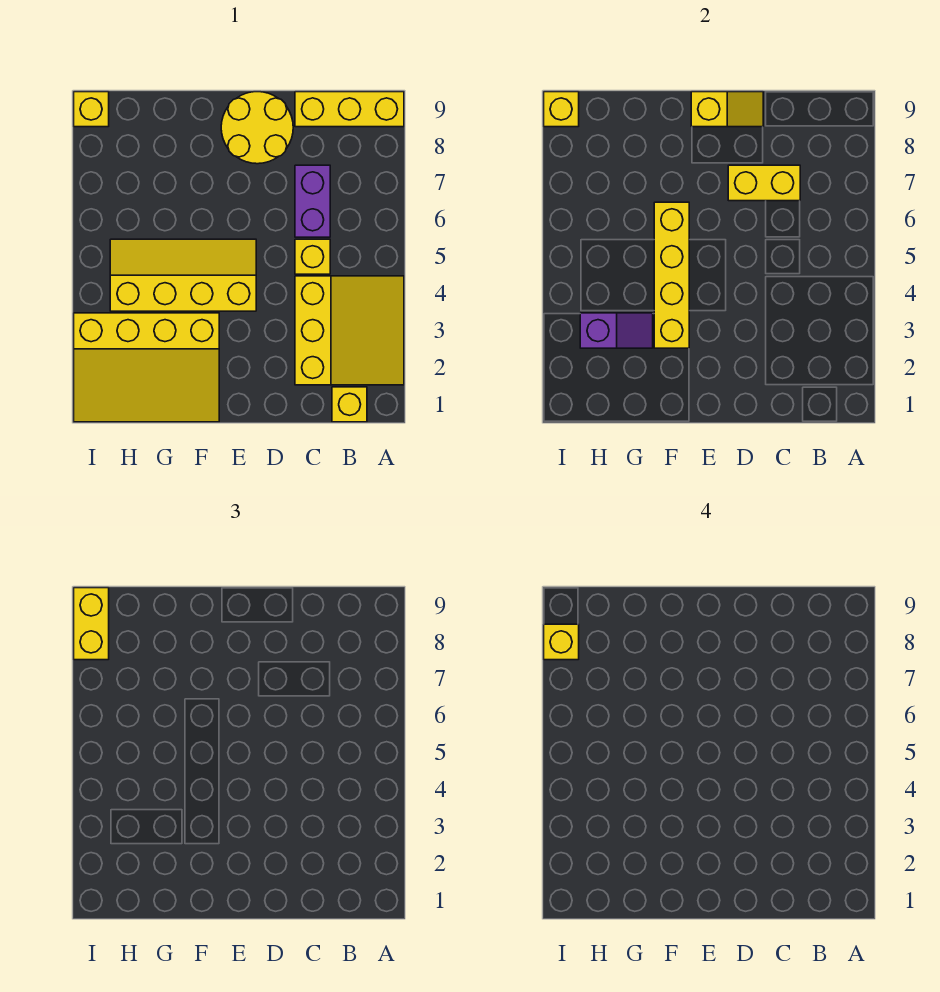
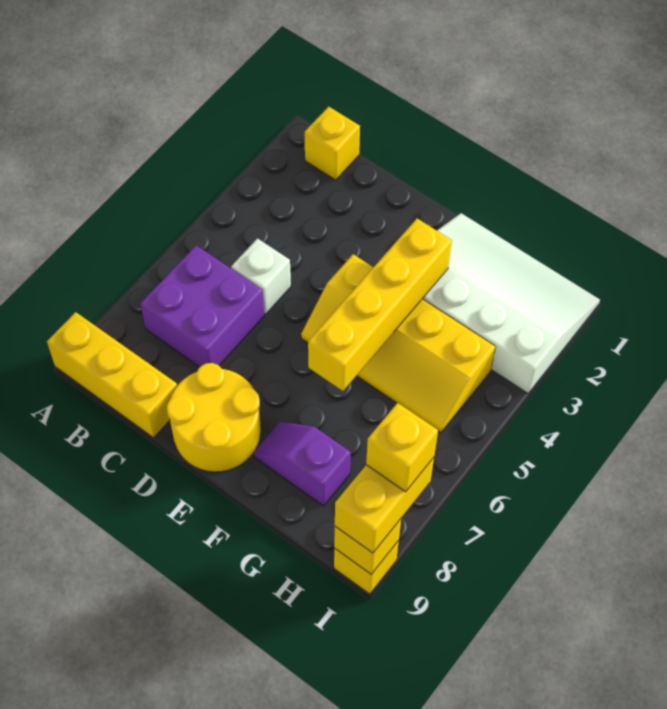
yellow slope A2:C4 level 1 top C -> none
yellow brick C5 level 1 -> white brick C5 level 1
purple brick C6:C7 level 1 -> purple brick B6:C7 level 1
yellow brick C7:D7 level 2 -> none
yellow slope D9:E9 level 2 top E -> none
yellow slope F1:I3 level 1 top 3 -> white slope F1:I3 level 1 top 3
purple slope G3:H3 level 2 top H -> purple slope F8:G8 level 1 top G

